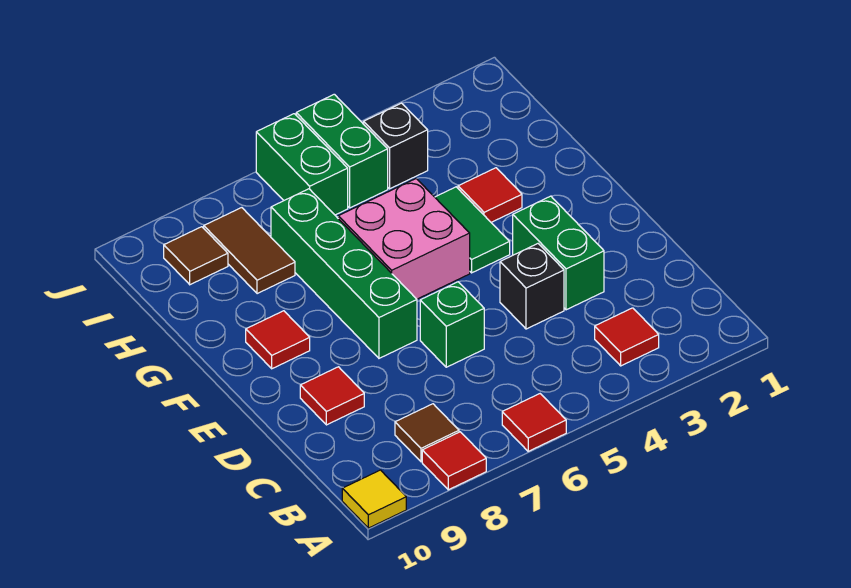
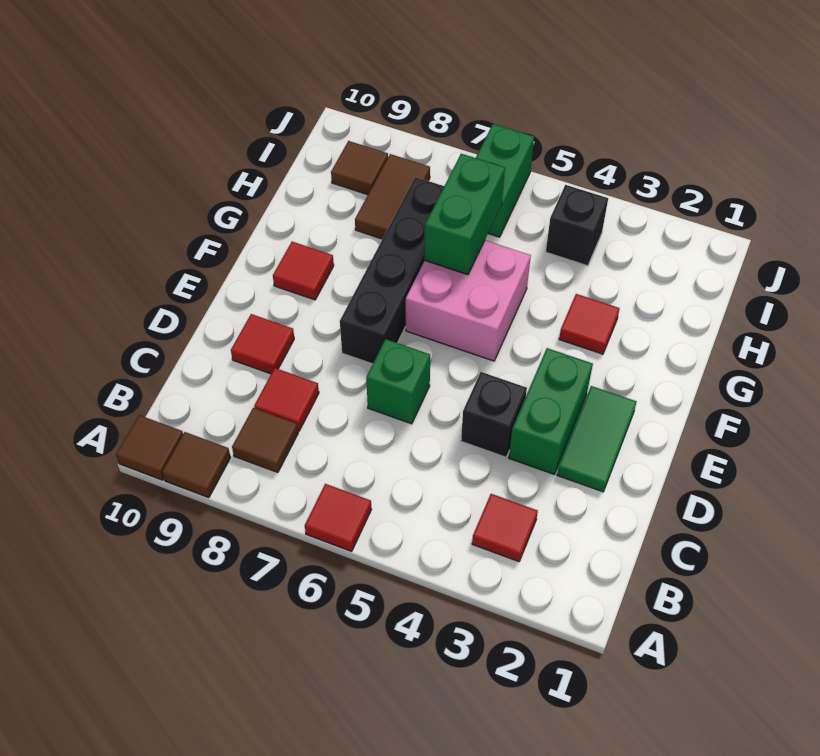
red tile A8 level 1 -> red tile C8 level 1
none -> brown tile A9 level 1
yellow tile A10 level 1 -> brown tile A10 level 1
green brick E7:H7 level 1 -> black brick E7:H7 level 1
green tile F4:G4 level 1 -> green tile D2:E2 level 1
green brick I5:J5 level 1 -> green brick G6:H6 level 2

